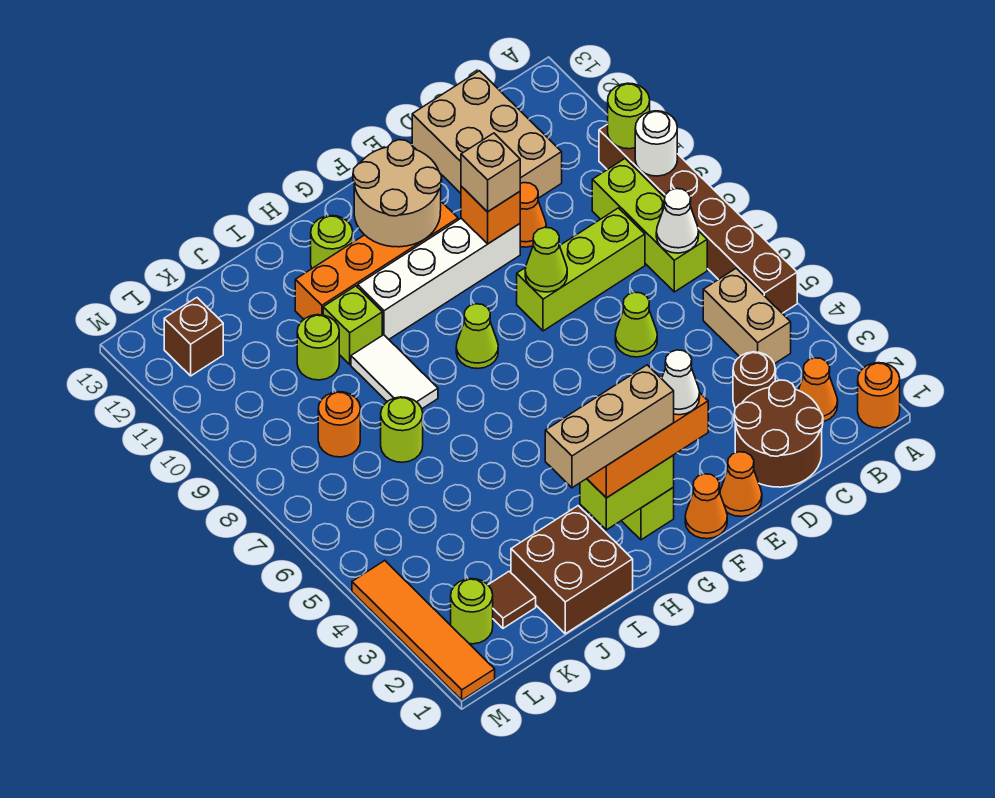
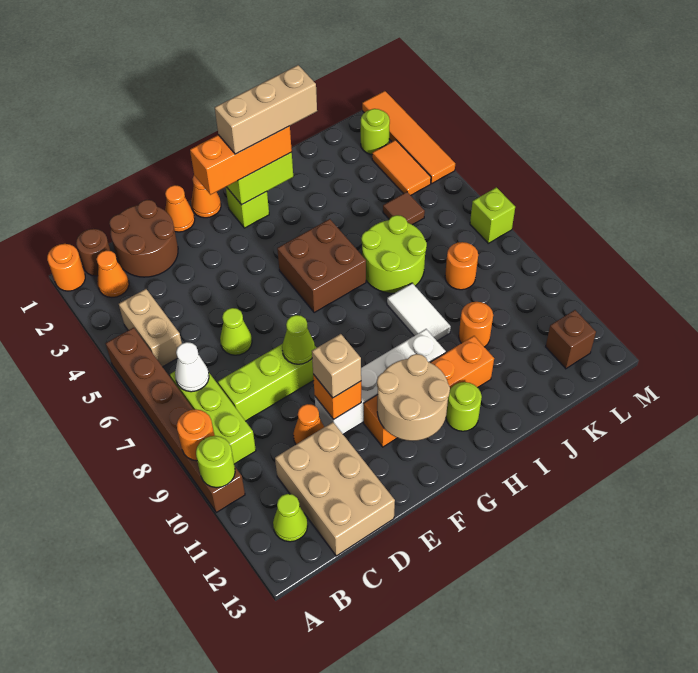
white round brick A9 level 2 -> orange round brick A9 level 2
brown round brick C3 level 1 -> brown round brick B1 level 1
white cone F2 level 4 -> none
lime cone G8 level 1 -> lime cone B12 level 1
brown brick I1:J2 level 1 -> brown brick G5:H6 level 1
lime brick I10 level 1 -> lime brick M7 level 1
lime round brick J7 level 1 -> lime round brick I6:J7 level 1
lime round brick J10 level 1 -> orange round brick J10 level 1
brown tile K2 level 1 -> brown tile K5 level 1
none -> orange tile L3:L4 level 1

